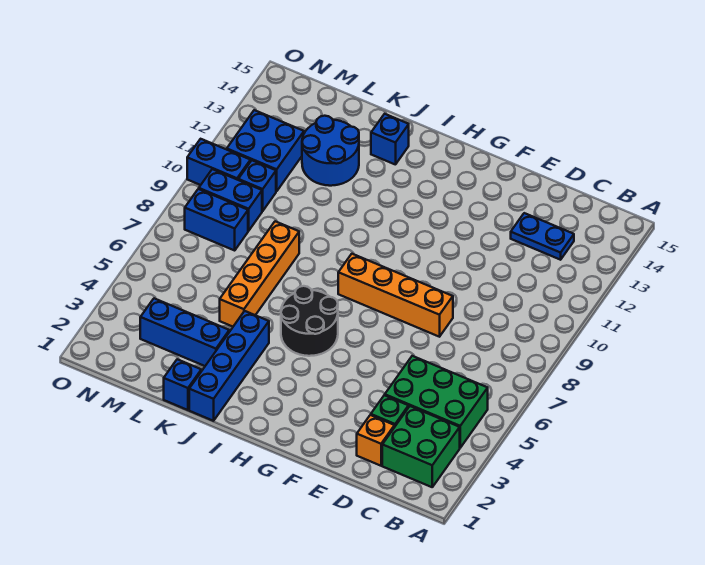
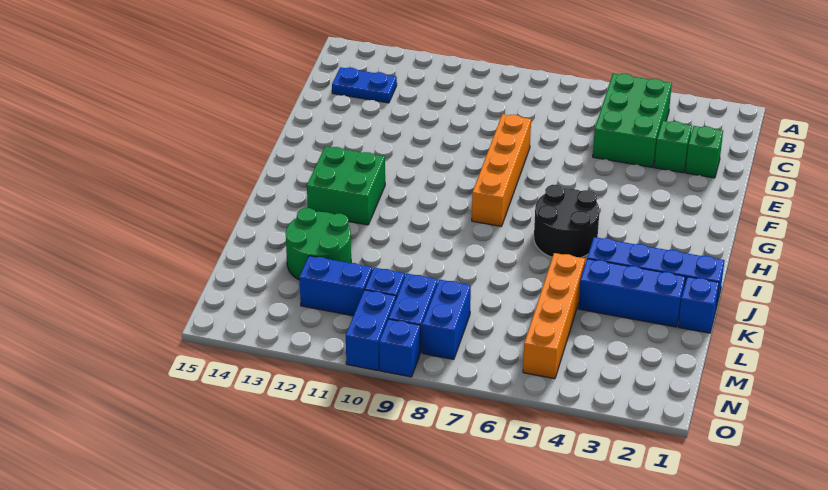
green brick B2:C3 level 1 -> green brick H12:I13 level 1
blue plate C13:D13 level 1 -> blue plate C13:C14 level 1
orange brick D2 level 1 -> green brick D2 level 1
blue brick J14 level 1 -> blue brick O9 level 1
blue brick K3:M3 level 1 -> blue brick K2:K4 level 1
orange brick K5:K8 level 1 -> orange brick K5:N5 level 1
blue round brick K12:L13 level 1 -> green round brick K12:L13 level 1
blue brick M11:N12 level 1 -> blue brick M11:M12 level 1

